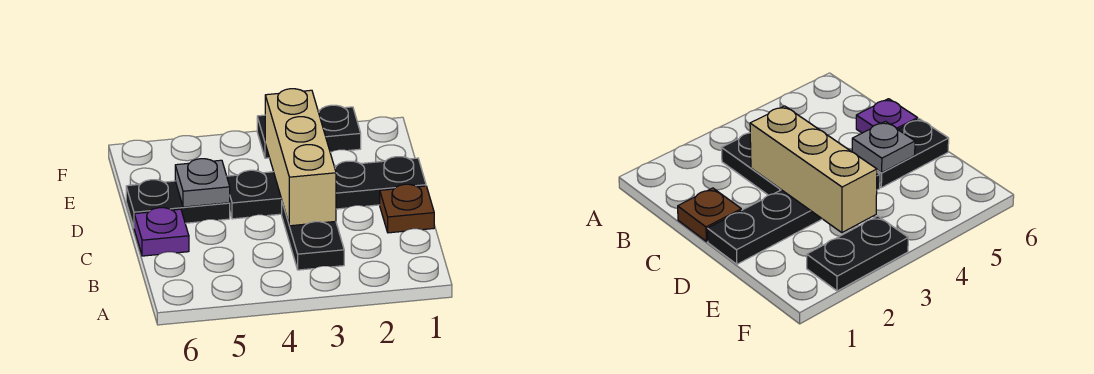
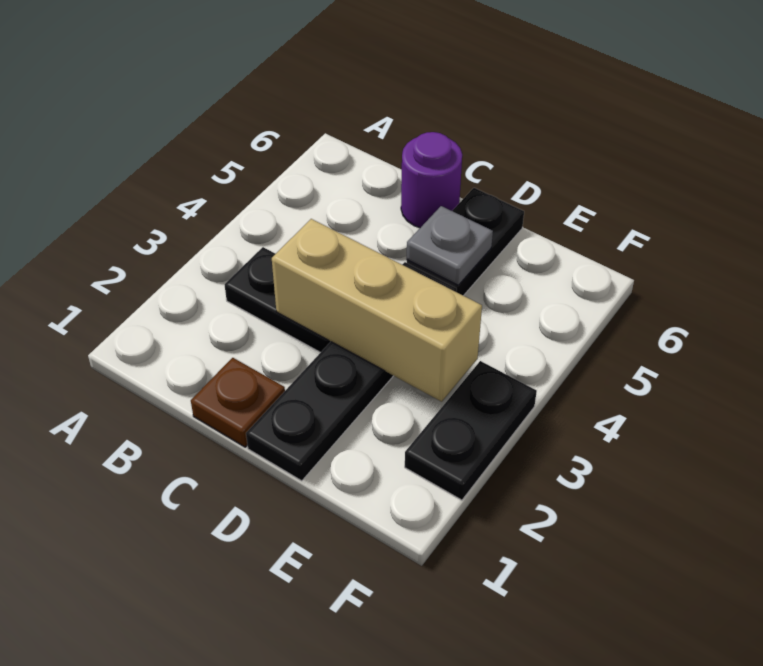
purple plate C6 level 1 -> purple round brick C6 level 1

